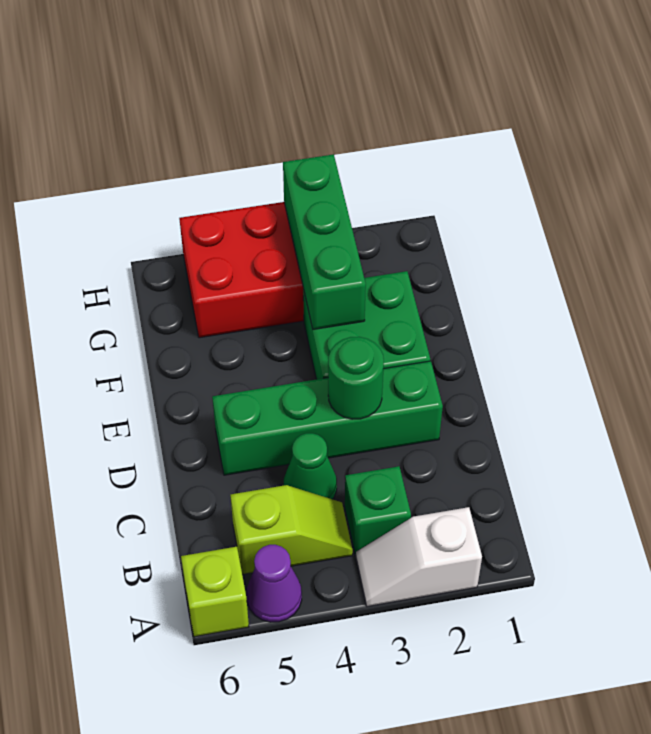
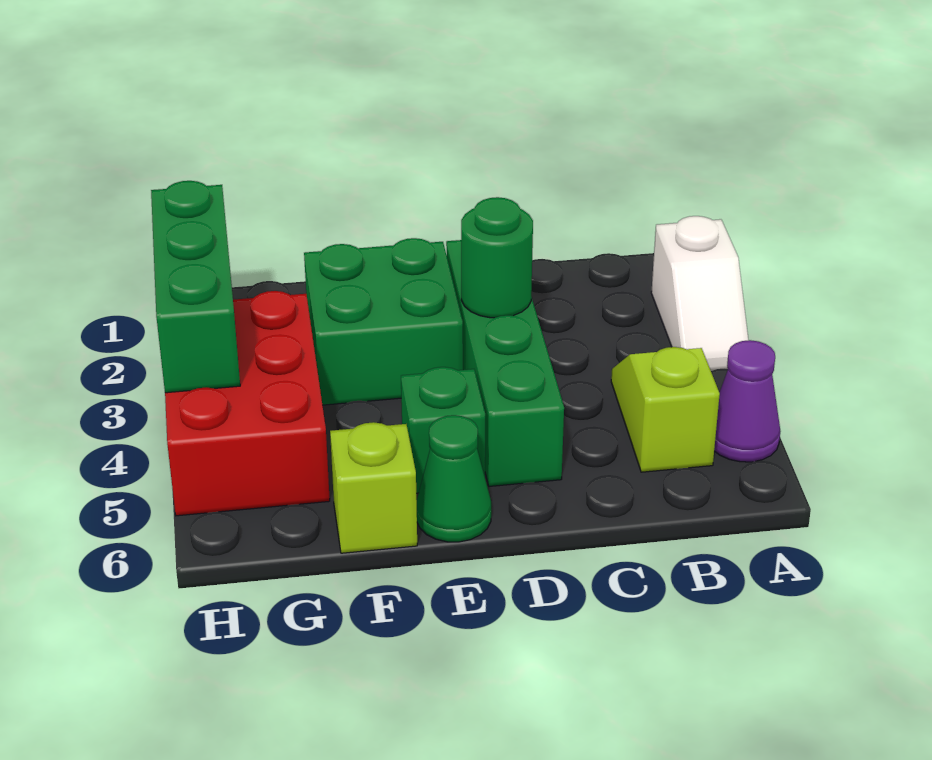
lime brick A6 level 1 -> lime brick F6 level 1
green brick B3 level 1 -> green brick E5 level 1
green cone C4 level 1 -> green cone E6 level 1
green brick F3:H3 level 2 -> green brick H2:H4 level 2

